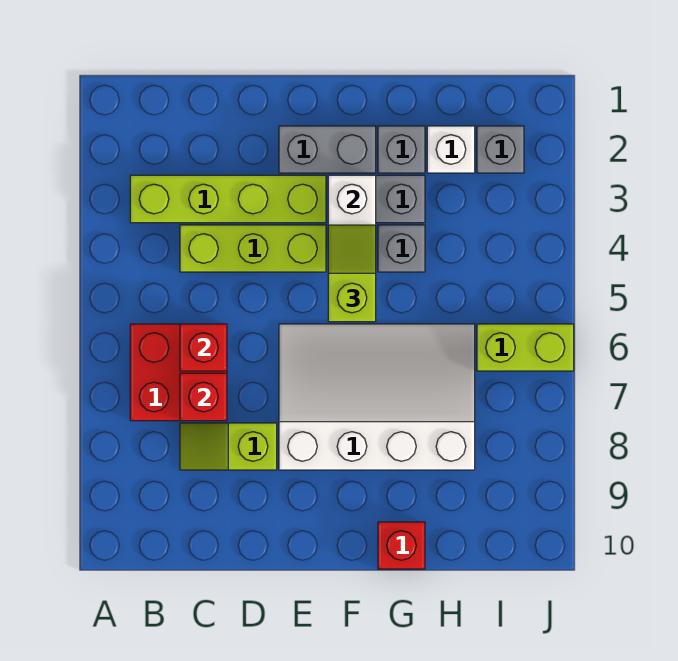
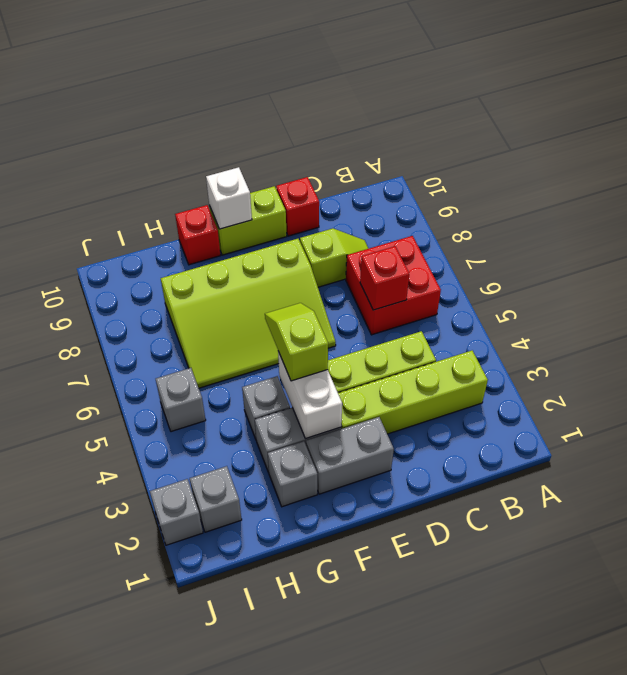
red brick C7 level 2 -> red brick D10 level 1
white slope E6:H8 level 1 top 8 -> lime slope E6:H8 level 1 top 8
lime slope F4:F5 level 3 top 5 -> lime slope F4:F5 level 3 top 4
white brick H2 level 1 -> white brick F10 level 2
none -> grey brick I5 level 1
lime brick I6:J6 level 1 -> lime brick E10:F10 level 1
none -> grey brick J2 level 1

